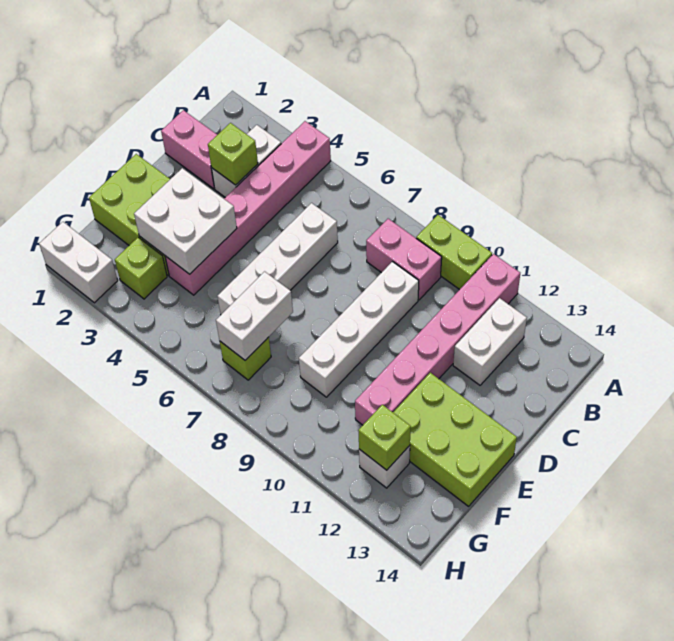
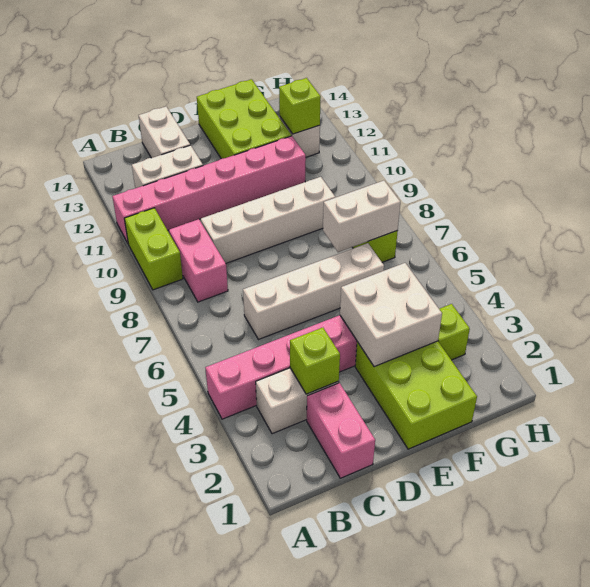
white brick H1:H2 level 1 -> white brick C13:C14 level 1

